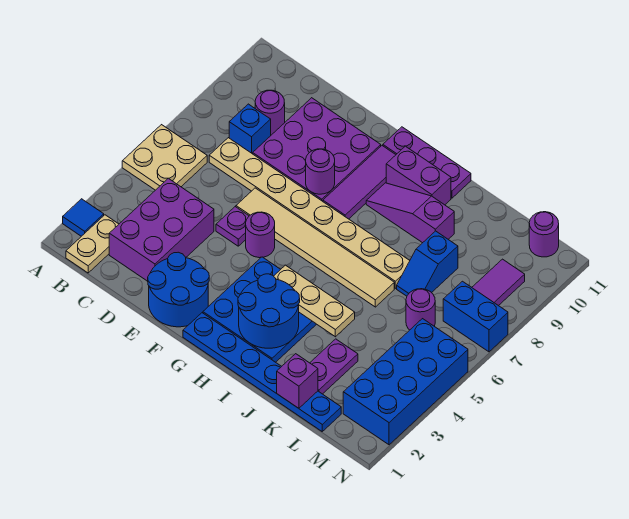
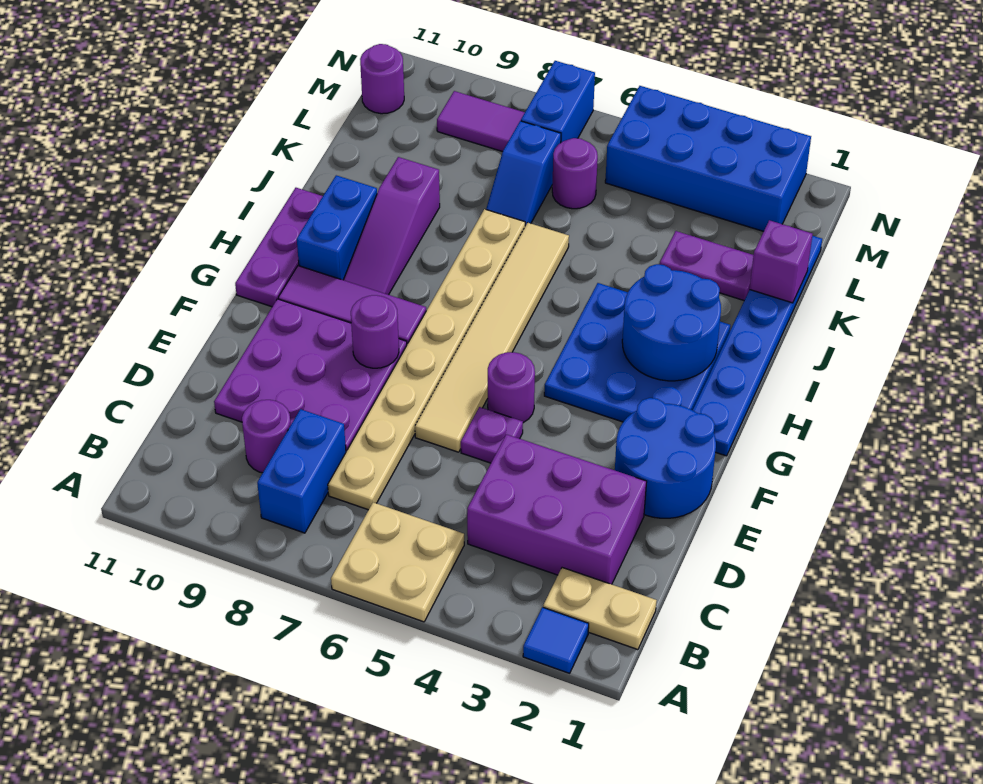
blue brick C8 level 1 -> blue brick B8:C8 level 1
tan plate H4:J4 level 2 -> none
purple brick H10:I10 level 1 -> blue brick H10:I10 level 1
blue slope K7:K8 level 1 top 8 -> blue slope K7:L7 level 1 top L

